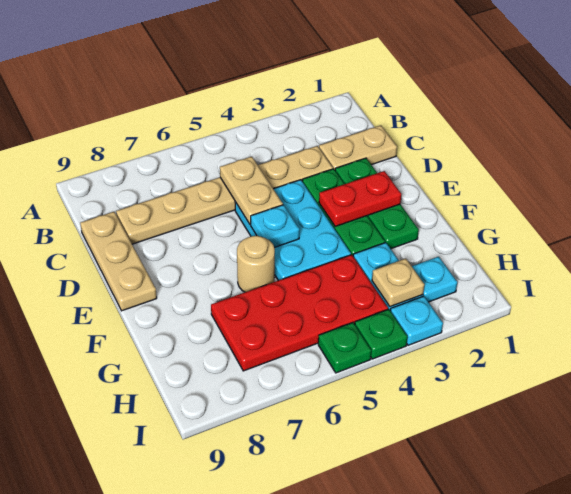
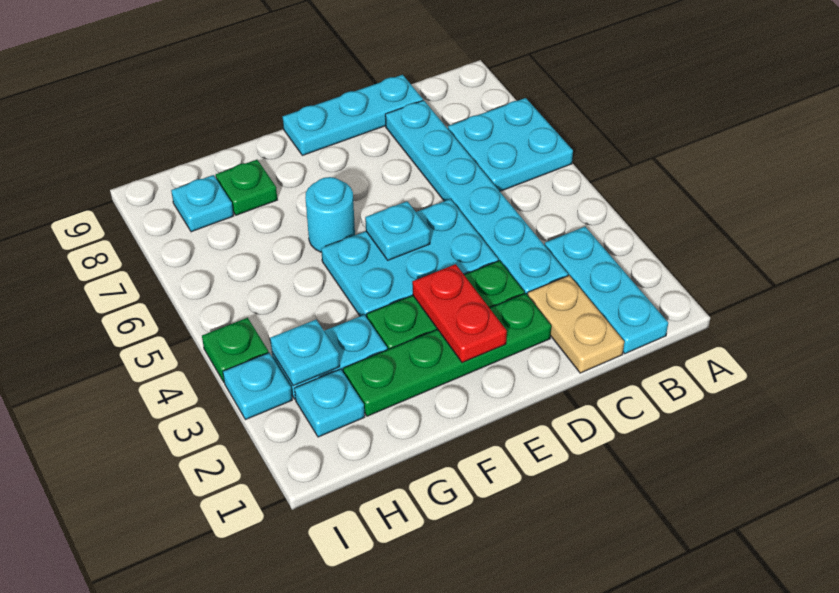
none -> cyan plate A6:B7 level 1
none -> cyan plate B1:B3 level 1
tan plate C3:C8 level 1 -> cyan plate C3:C8 level 1
tan plate C5:D5 level 2 -> none
tan plate C9:E9 level 1 -> cyan plate C9:E9 level 1
green plate D2:F2 level 1 -> green plate D2:G2 level 1
tan round brick F6 level 1 -> cyan round brick F6 level 1
red plate G4:H7 level 1 -> none
tan plate H3 level 2 -> cyan plate H3 level 2
none -> cyan plate H8 level 1
green plate I5 level 1 -> green plate G8 level 1

